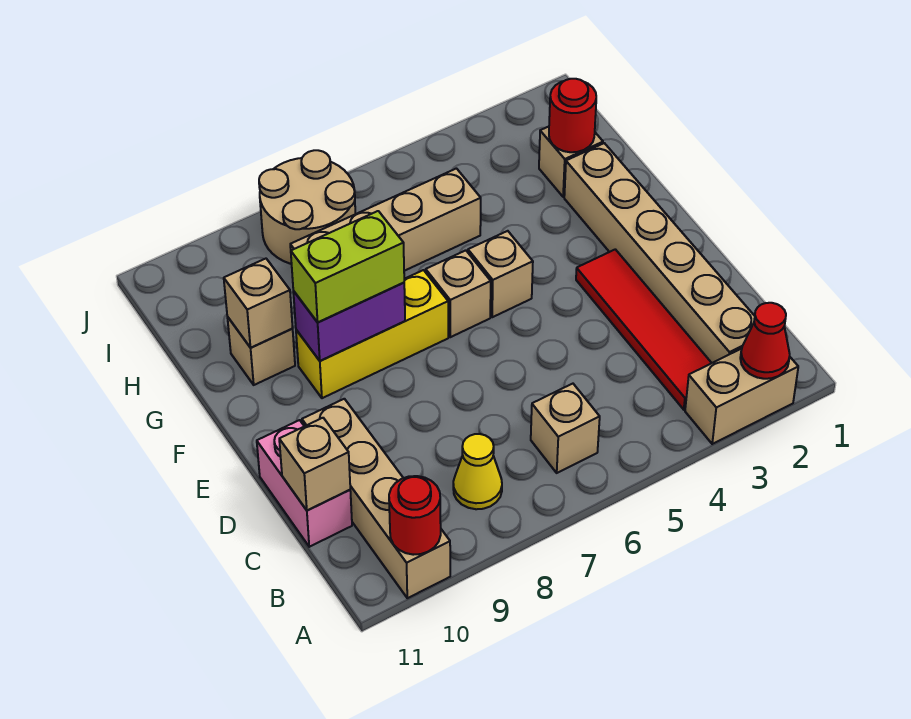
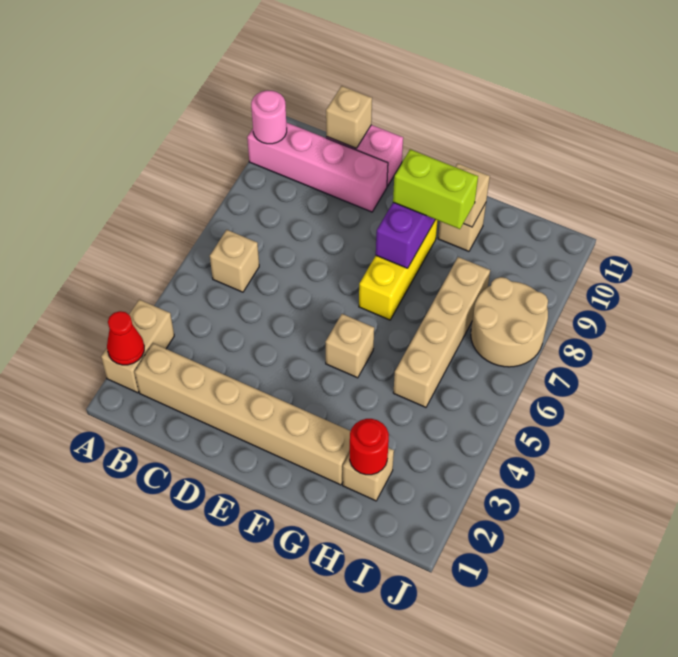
tan brick A10:D10 level 1 -> pink brick A10:D10 level 1
red round brick A10 level 2 -> pink round brick A10 level 2
red tile B3:E3 level 1 -> none
yellow cone B8 level 1 -> none
tan brick F6 level 1 -> none
lime brick F8:F9 level 3 -> lime brick F9:G9 level 3

